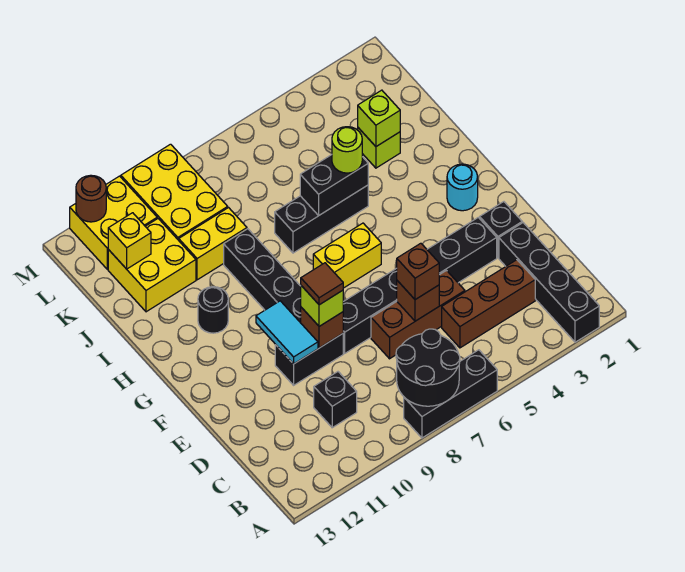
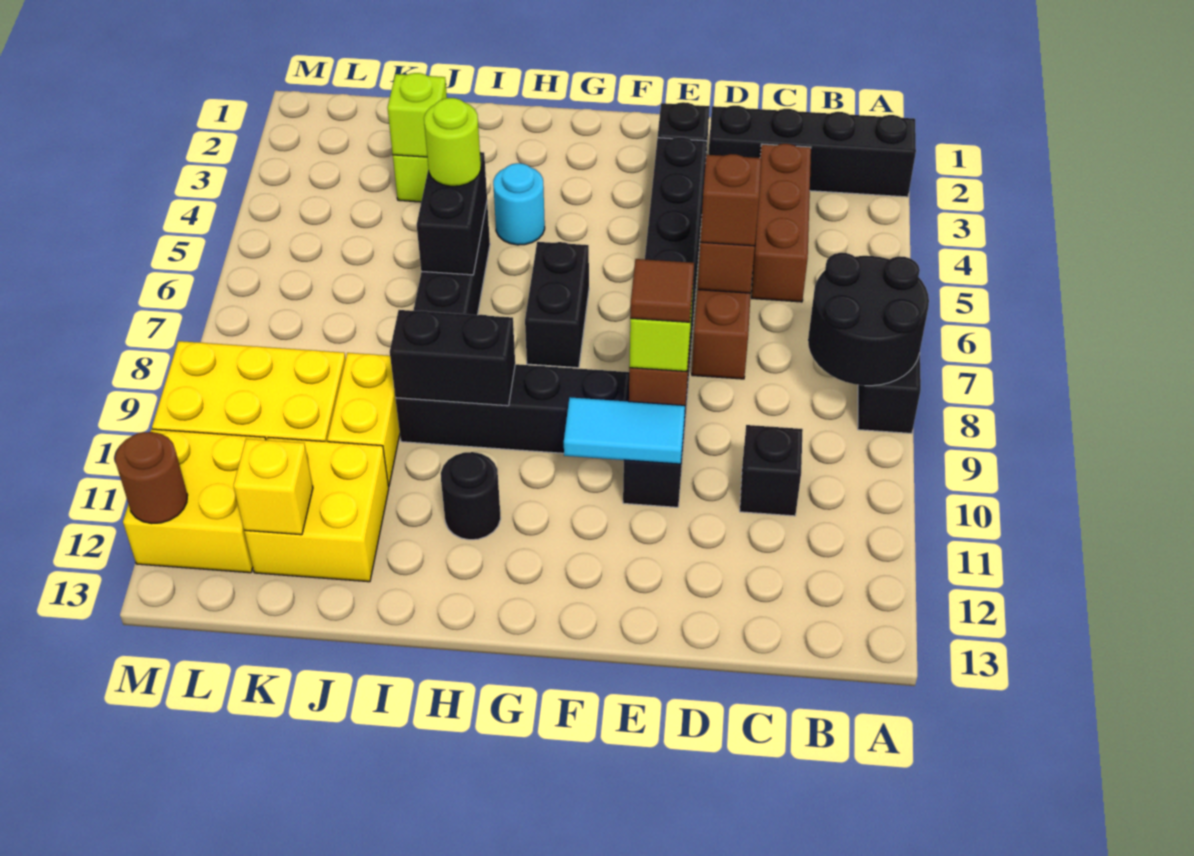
cyan round brick G2 level 1 -> cyan round brick H4 level 1
yellow brick G6:G7 level 1 -> black brick G6:G7 level 1
none -> black brick H9:I9 level 2

